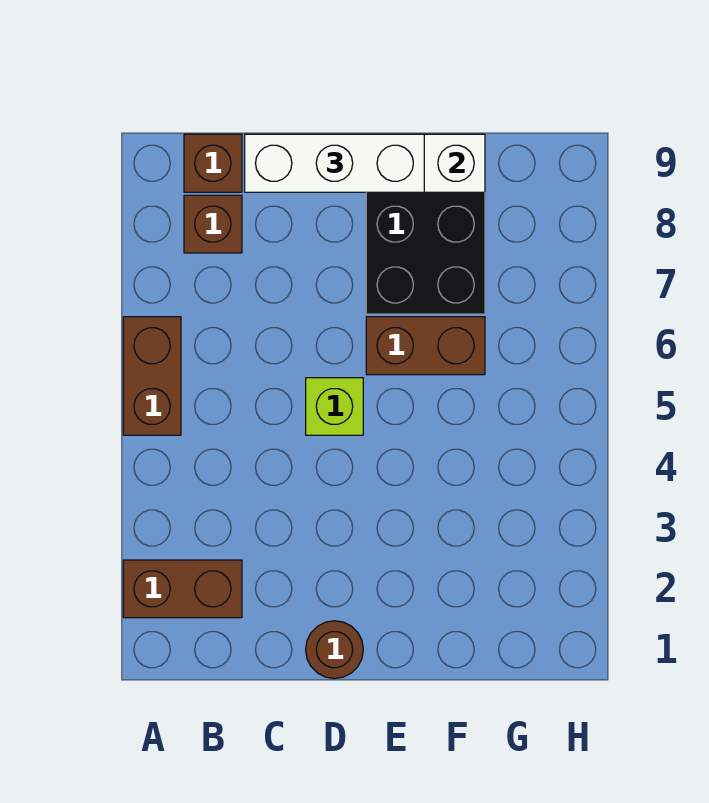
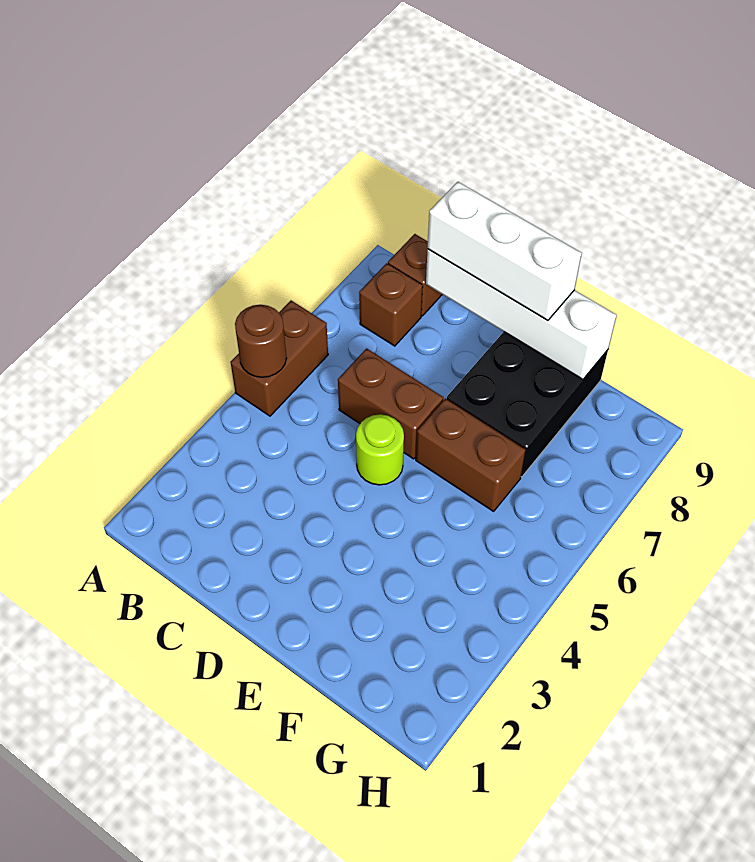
brown brick A2:B2 level 1 -> brown brick C6:D6 level 1
brown round brick D1 level 1 -> brown round brick A5 level 2
lime brick D5 level 1 -> lime round brick D5 level 1

